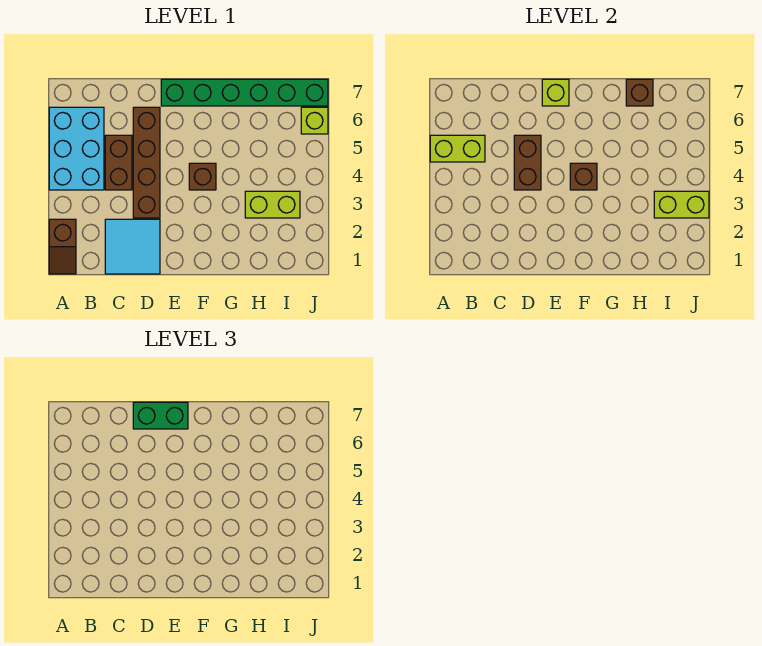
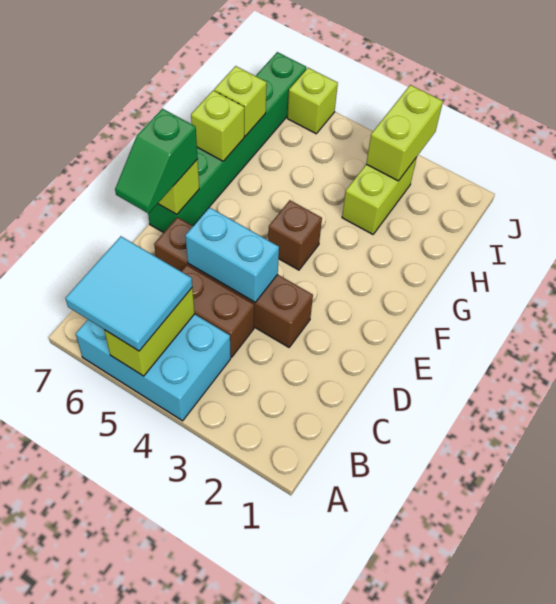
brown slope A1:A2 level 1 top 2 -> none
cyan tile C1:D2 level 1 -> cyan tile A5:B6 level 3
brown brick D4:D5 level 2 -> cyan brick D4:D5 level 2
green brick D7:E7 level 3 -> green slope D7:E7 level 3 top E
brown brick F4 level 2 -> none
none -> lime brick G7 level 2
brown brick H7 level 2 -> lime brick H7 level 2

